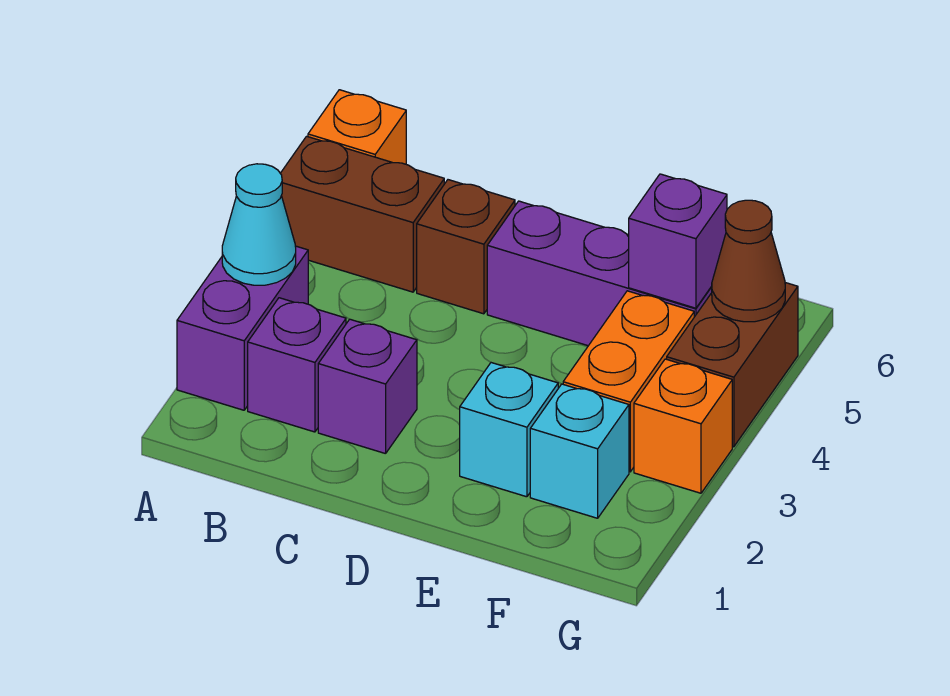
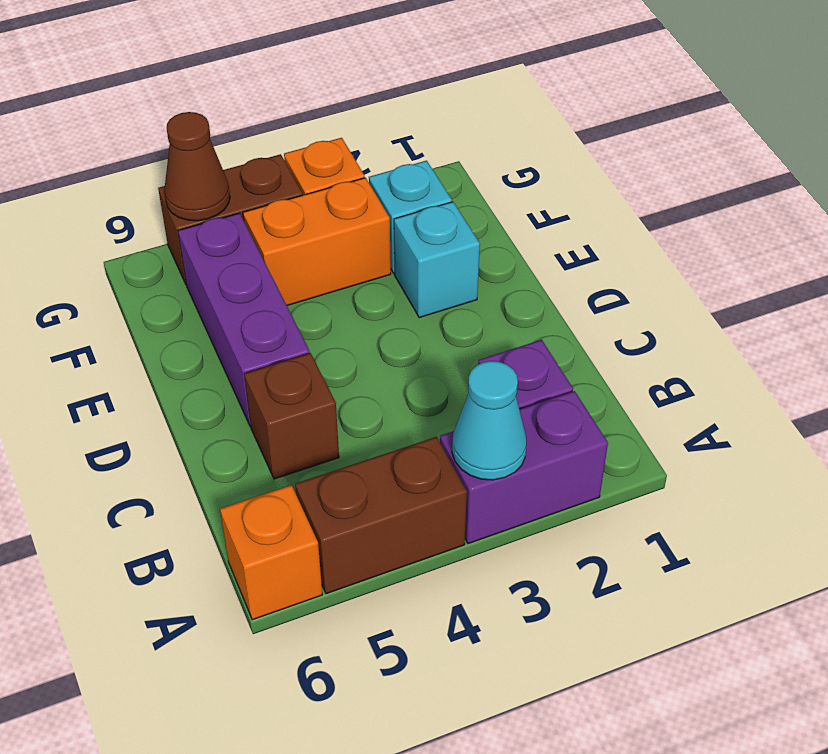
brown brick A5:B5 level 1 -> brown brick A4:A5 level 1
purple brick C2 level 1 -> none
purple brick F5 level 2 -> none

